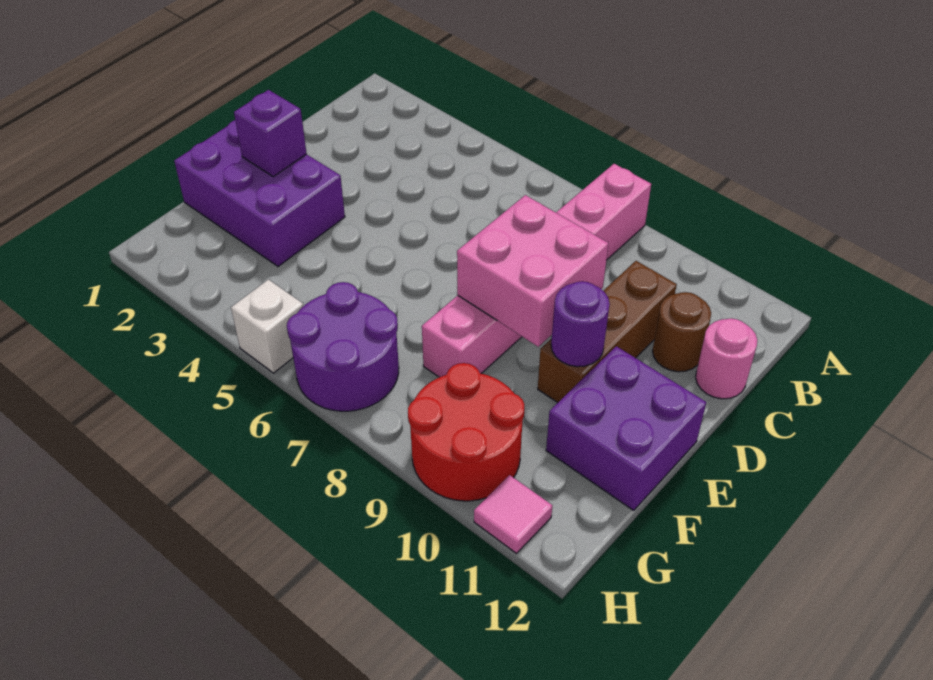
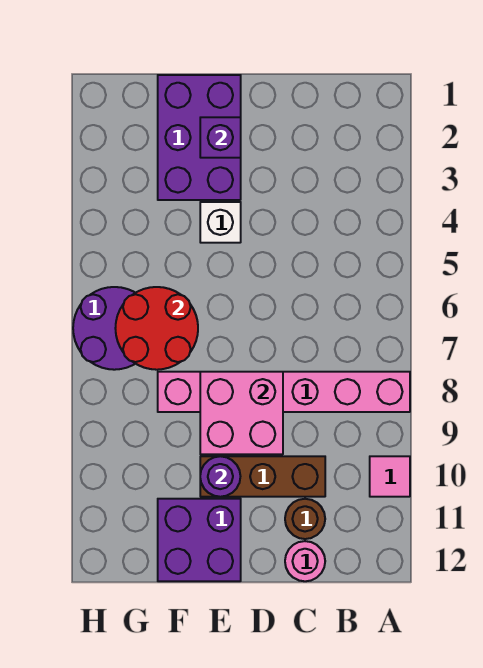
red round brick G9:H10 level 1 -> red round brick F6:G7 level 2
white brick H5 level 1 -> white brick E4 level 1
pink tile H11 level 1 -> pink tile A10 level 1

